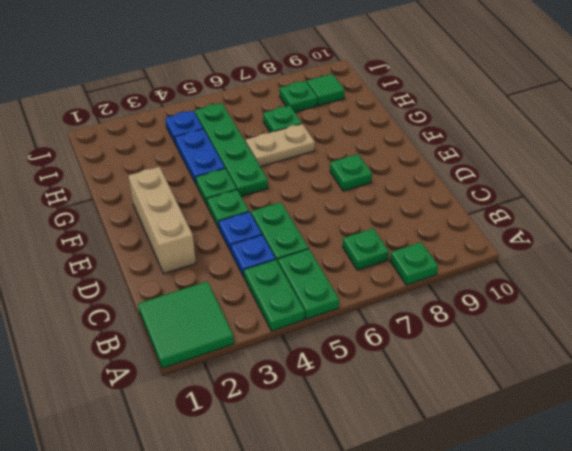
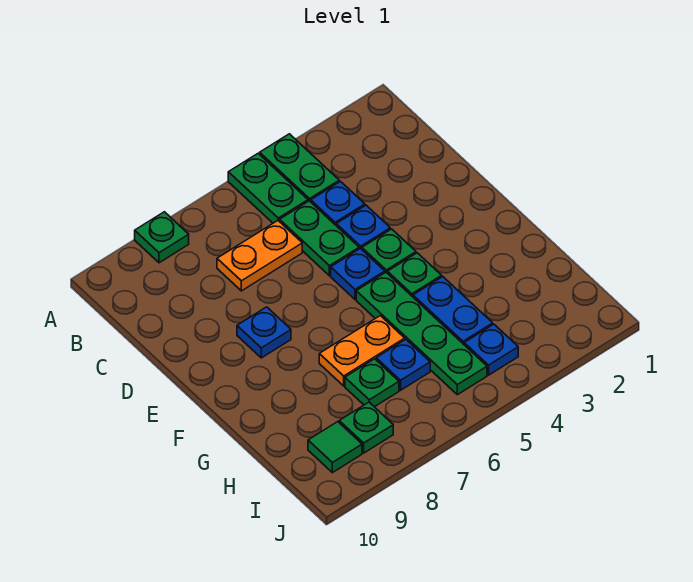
green tile A1:B2 level 1 -> none
green plate B7 level 1 -> none
none -> orange plate C6:C7 level 1
tan brick D2:F2 level 1 -> none
none -> blue plate E5 level 1
green plate E8 level 1 -> blue plate E8 level 1
tan plate G6:G7 level 1 -> orange plate G6:G7 level 1
none -> blue plate H6 level 1

